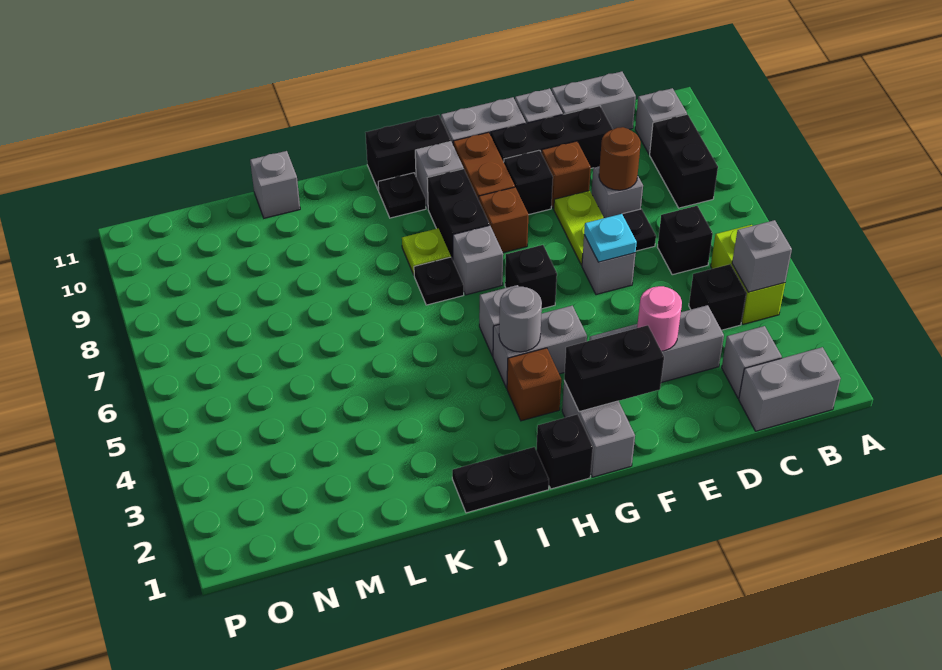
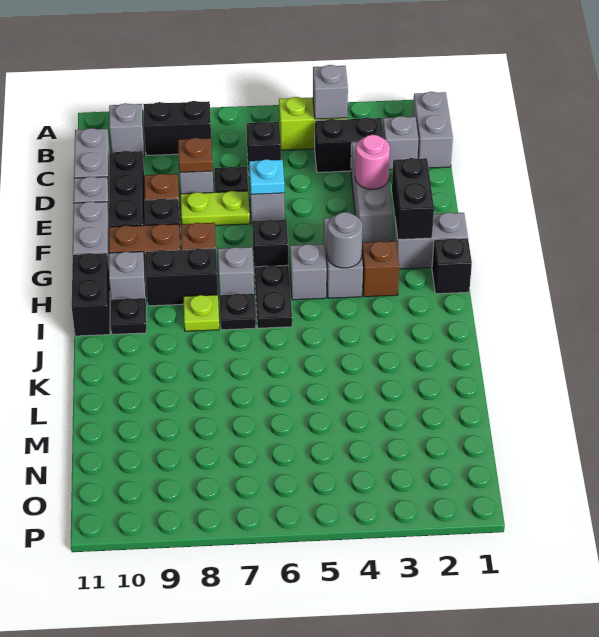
black brick C4 level 1 -> black brick C3:C4 level 1
brown round brick D8 level 2 -> brown plate D8 level 2
black plate I1:J1 level 1 -> black plate H6:I6 level 1
grey brick L11 level 1 -> none

